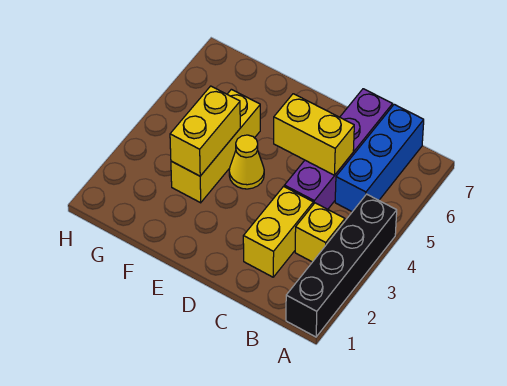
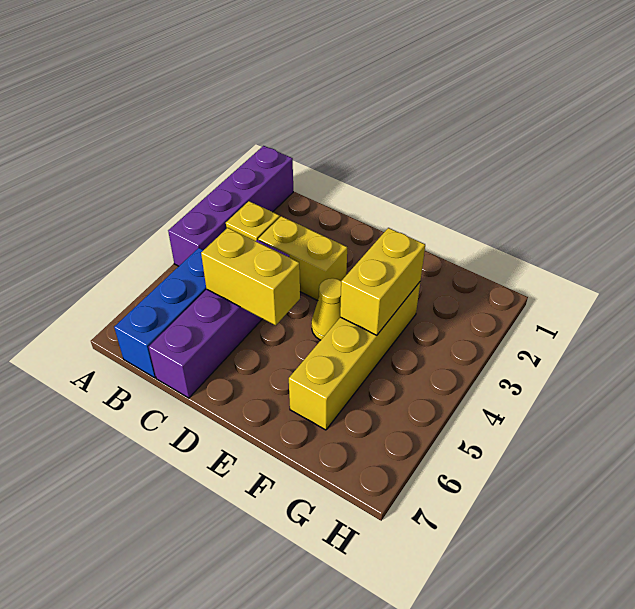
black brick A1:A4 level 1 -> purple brick A1:A4 level 1
yellow brick C2:C3 level 1 -> yellow brick C3:D3 level 1
yellow brick F3:F5 level 1 -> yellow brick F3:F6 level 1

